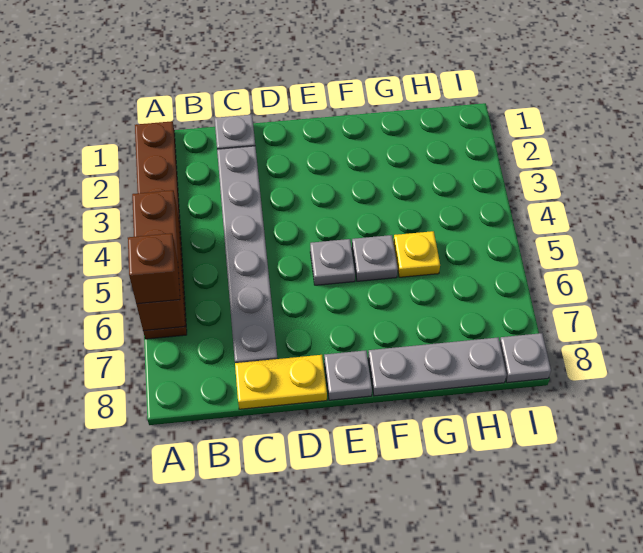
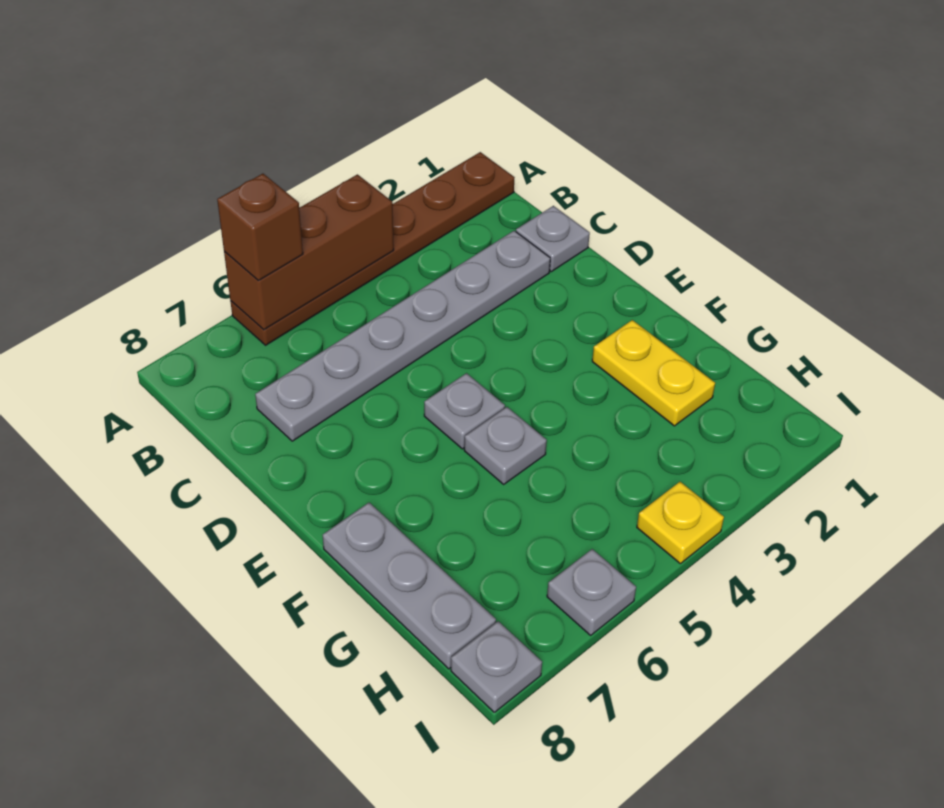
yellow plate C8:D8 level 1 -> yellow plate F2:G2 level 1
grey plate E8 level 1 -> grey plate I6 level 1
yellow plate G5 level 1 -> yellow plate I4 level 1

